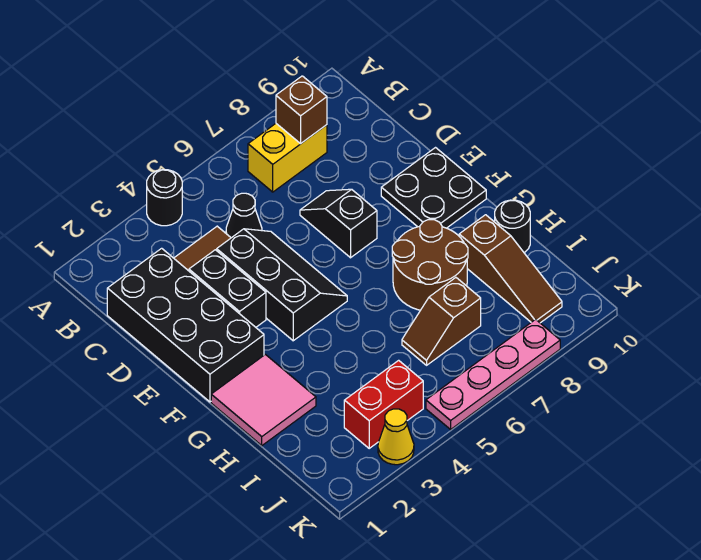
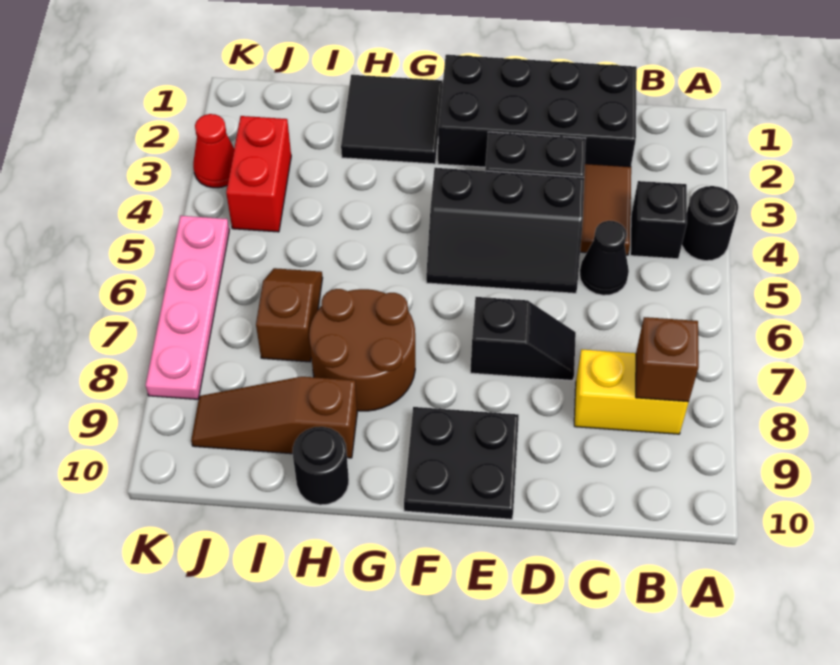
none -> black brick B4 level 1
yellow brick B7:B8 level 1 -> yellow brick B8:C8 level 1
pink tile G1:H2 level 1 -> black tile G1:H2 level 1
yellow cone K3 level 1 -> red cone K3 level 1

